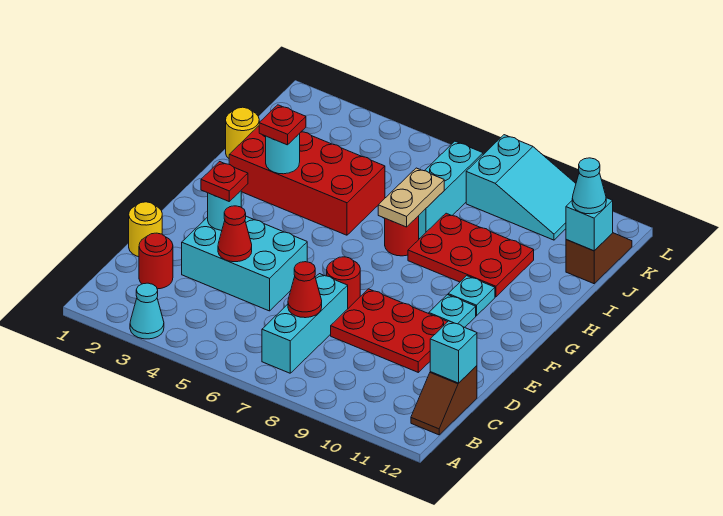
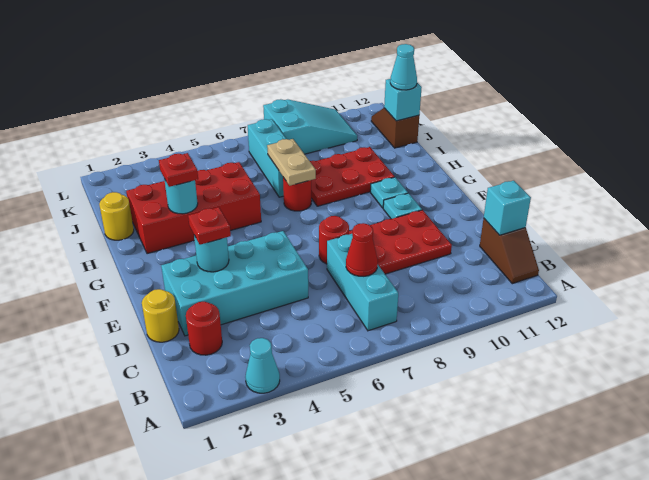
cyan brick D3:E5 level 1 -> cyan brick D2:E5 level 1
red cone D4 level 2 -> none

